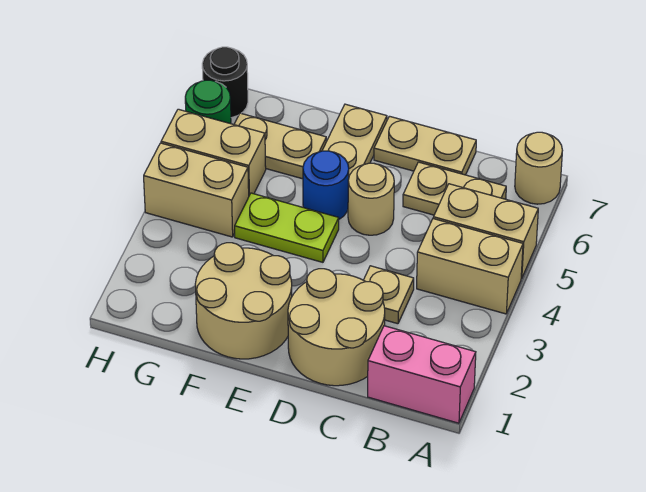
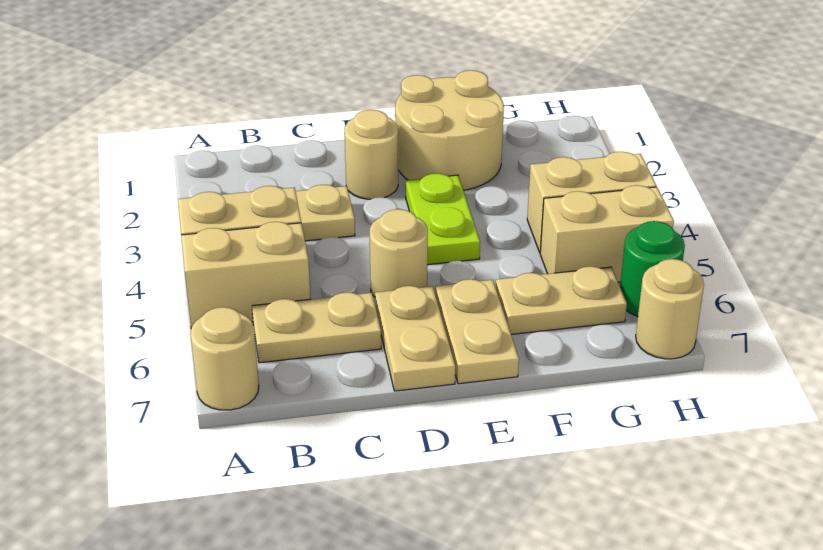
pink brick A1:B1 level 1 -> none
tan round brick C1:D2 level 1 -> tan round brick D2 level 1
tan plate C7:D7 level 1 -> tan plate D6:D7 level 1
lime plate E4:F4 level 1 -> lime plate E3:E4 level 1
blue round brick E5 level 1 -> none
black round brick H7 level 1 -> tan round brick H7 level 1

